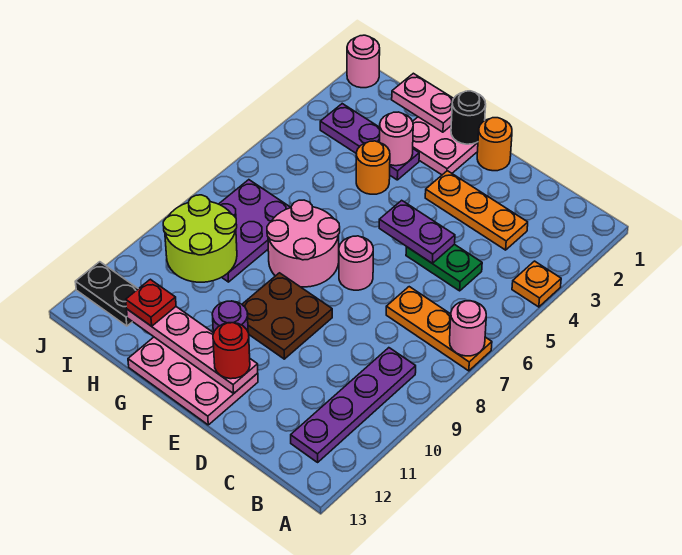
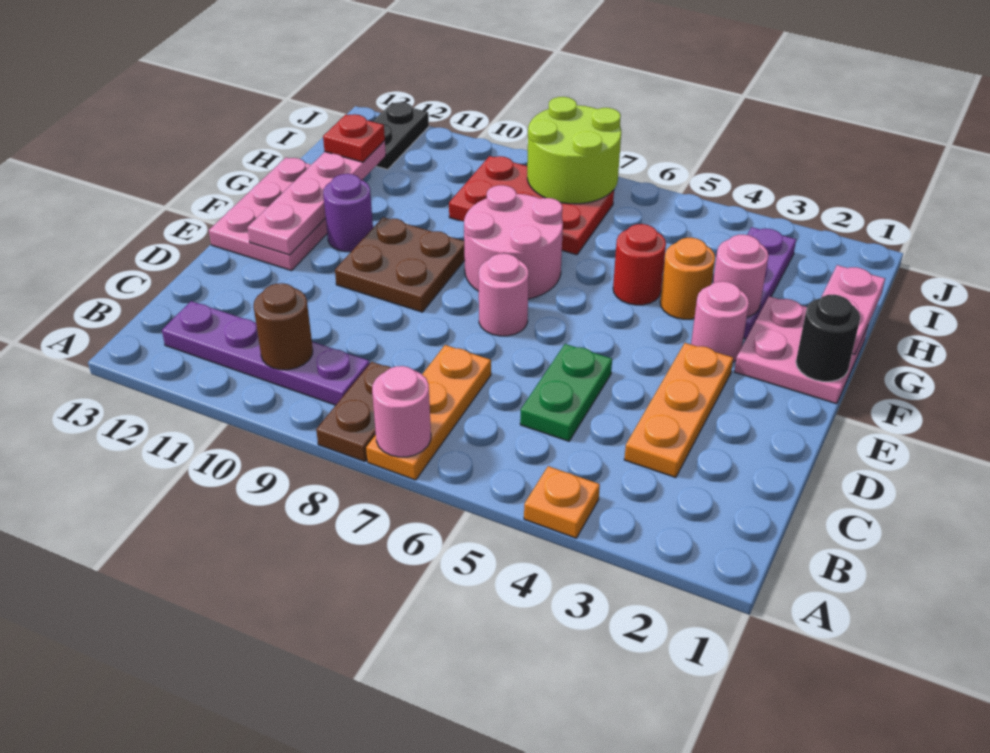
none -> brown plate A8:B8 level 1
none -> brown round brick B10 level 2
purple plate D5:E5 level 2 -> none
orange round brick E1 level 1 -> none
red round brick E12 level 3 -> red round brick G5 level 1
purple plate H7:I9 level 1 -> red plate H7:I9 level 1
lime round brick H9:I10 level 2 -> lime round brick I7:J8 level 2
pink round brick J1 level 1 -> pink round brick F3 level 1

